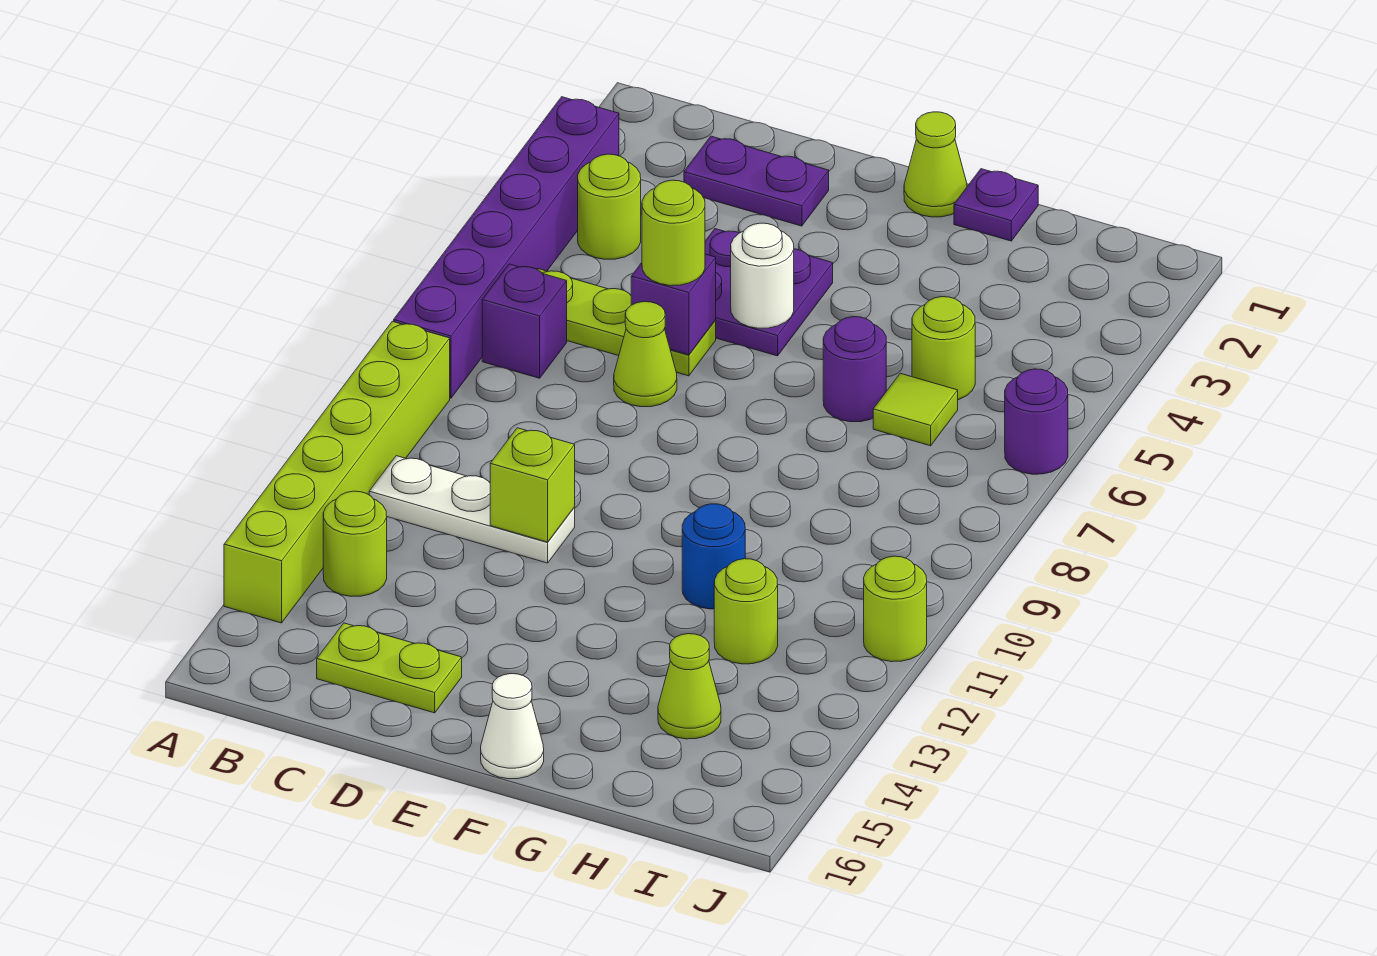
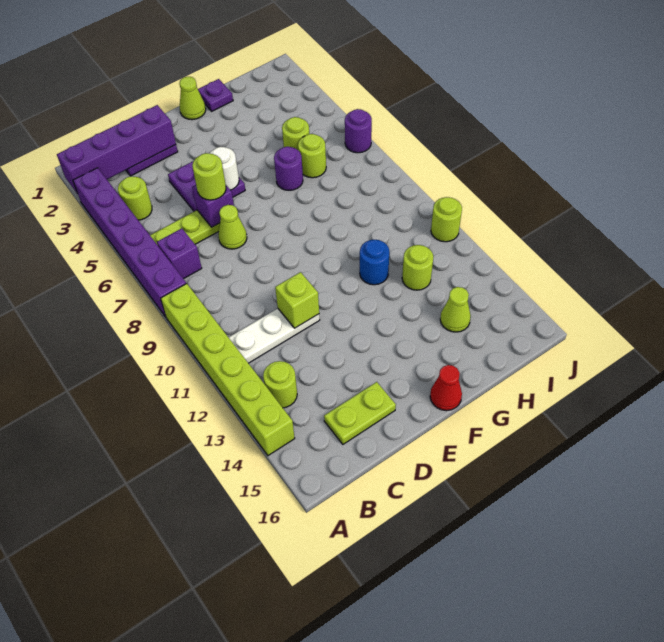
none -> purple brick A2:D2 level 2
white cone F16 level 1 -> red cone F16 level 1
lime tile H6 level 1 -> lime round brick H6 level 1

